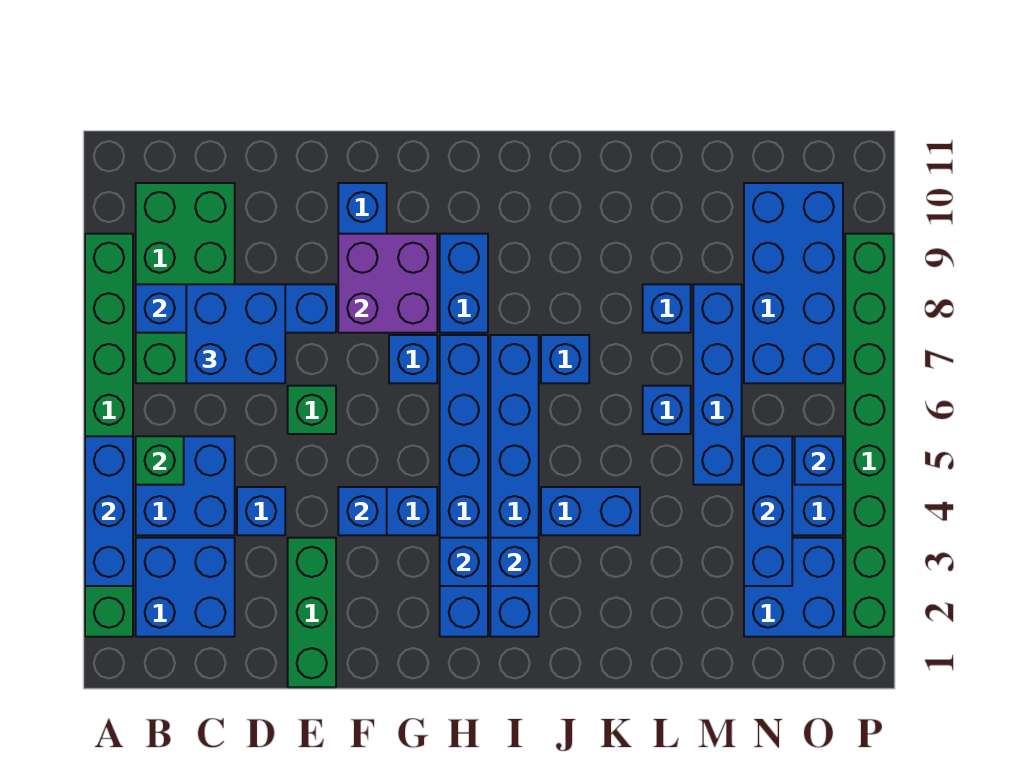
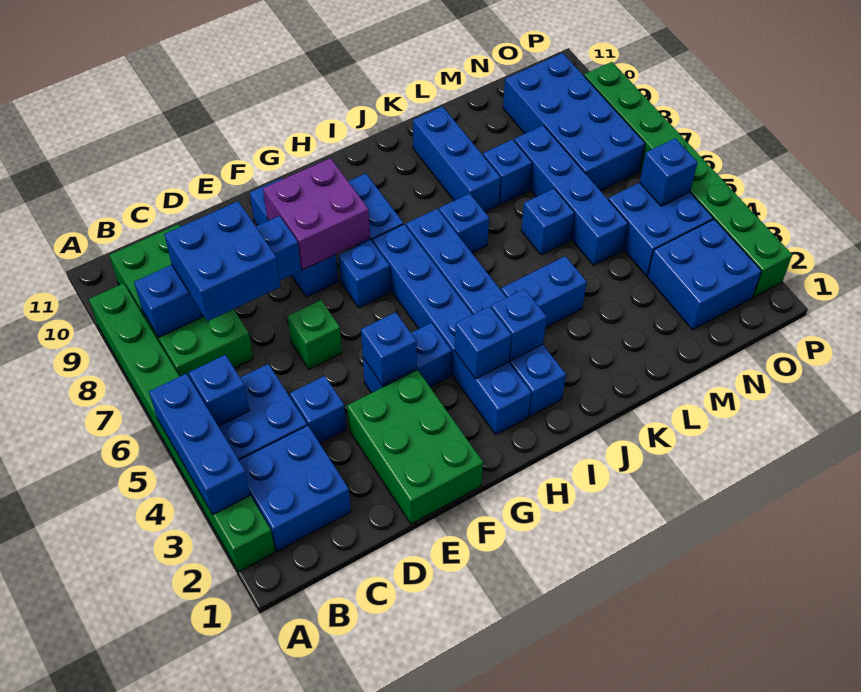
green brick B5 level 2 -> blue brick B5 level 2
green brick E1:E3 level 1 -> green brick E1:F3 level 1
blue brick N3:N5 level 2 -> blue brick K8:K10 level 1

